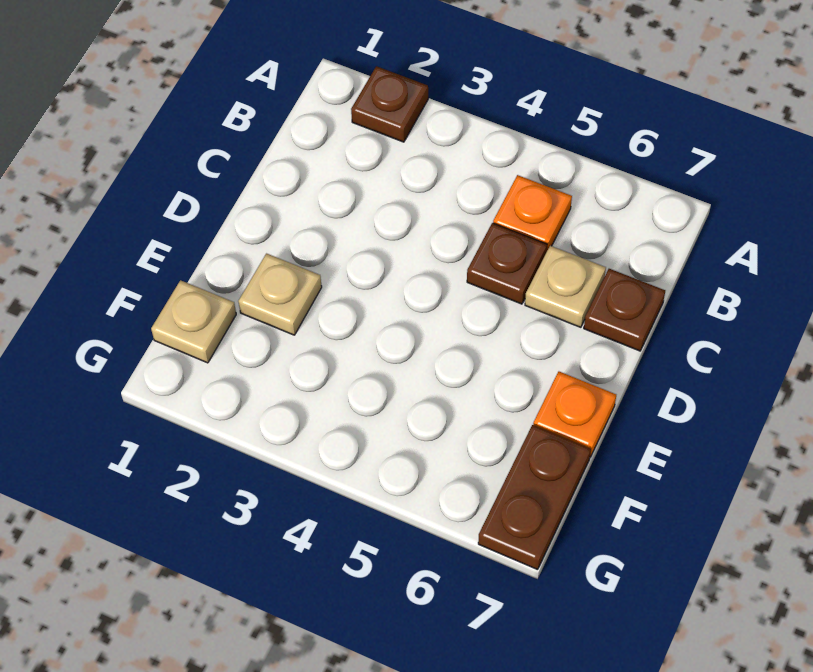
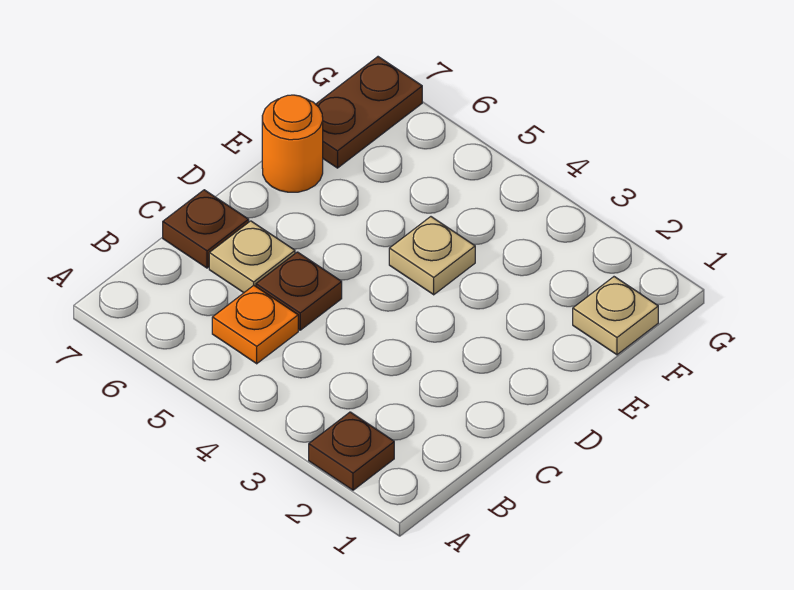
tan plate E2 level 1 -> tan plate E4 level 1
orange plate E7 level 1 -> orange round brick E7 level 1

